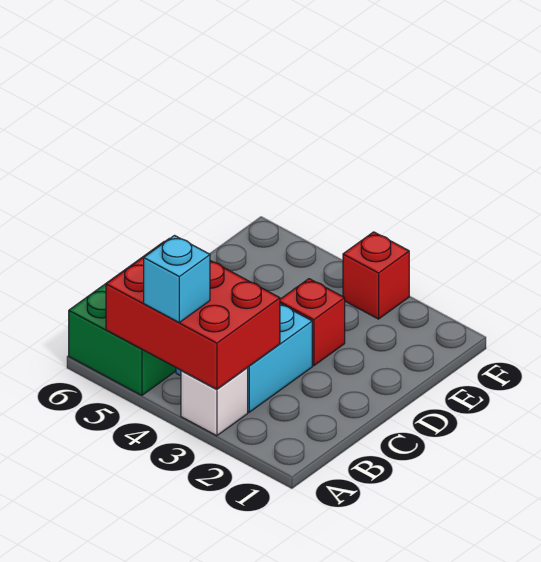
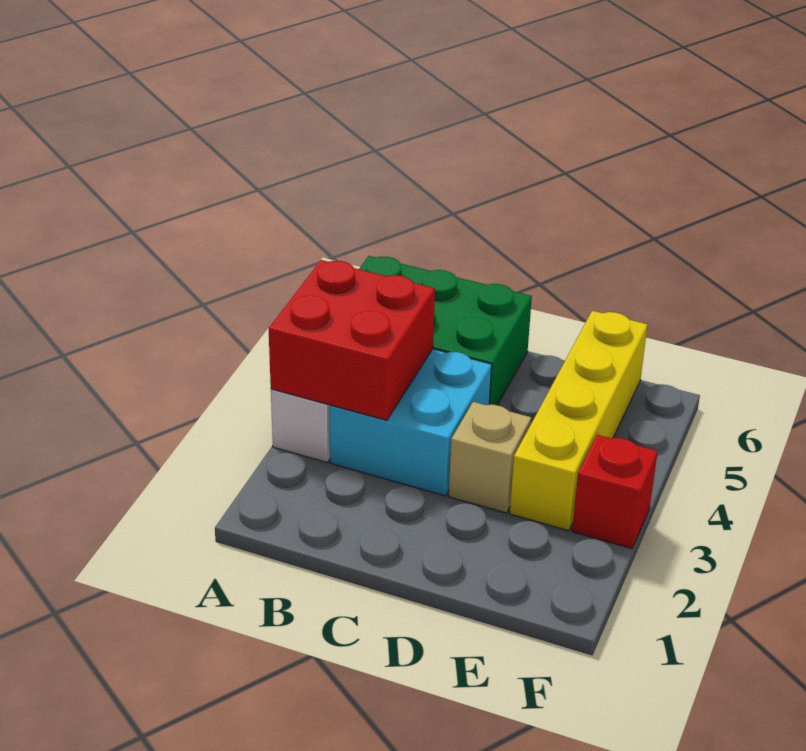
red brick A3:B5 level 2 -> red brick A3:B4 level 2
cyan brick A4 level 3 -> none
red brick D3 level 1 -> tan brick D3 level 1
none -> yellow brick E3:E6 level 1

